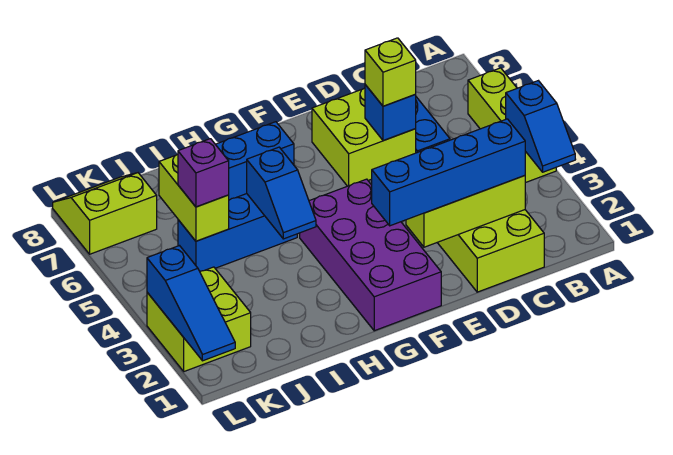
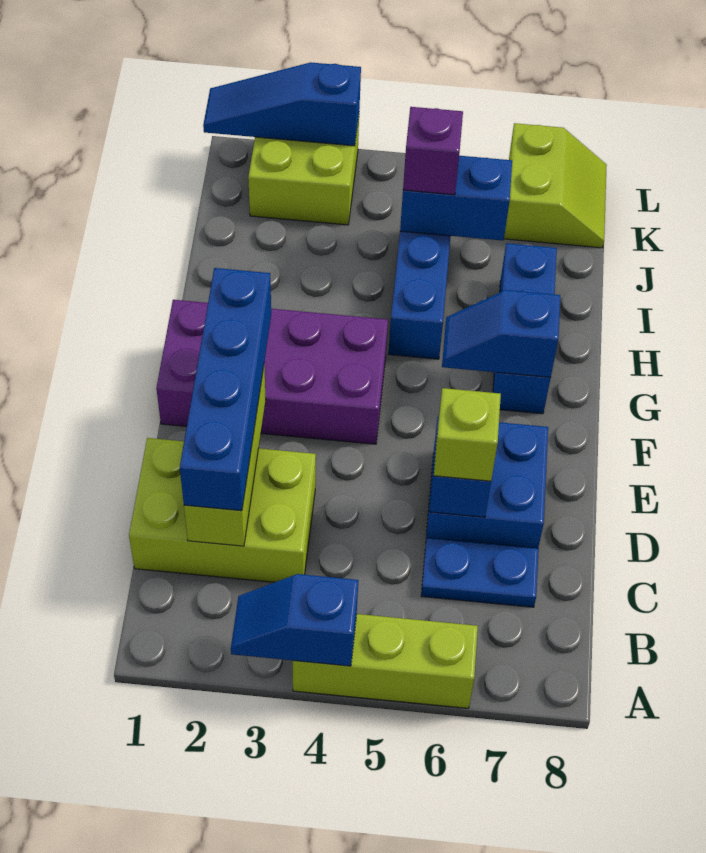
lime brick D6:E7 level 1 -> blue brick D6:E7 level 1
blue slope H4:H5 level 2 top 5 -> blue slope G6:G7 level 2 top 7
lime brick J5:J6 level 2 -> blue brick J5:J6 level 2

